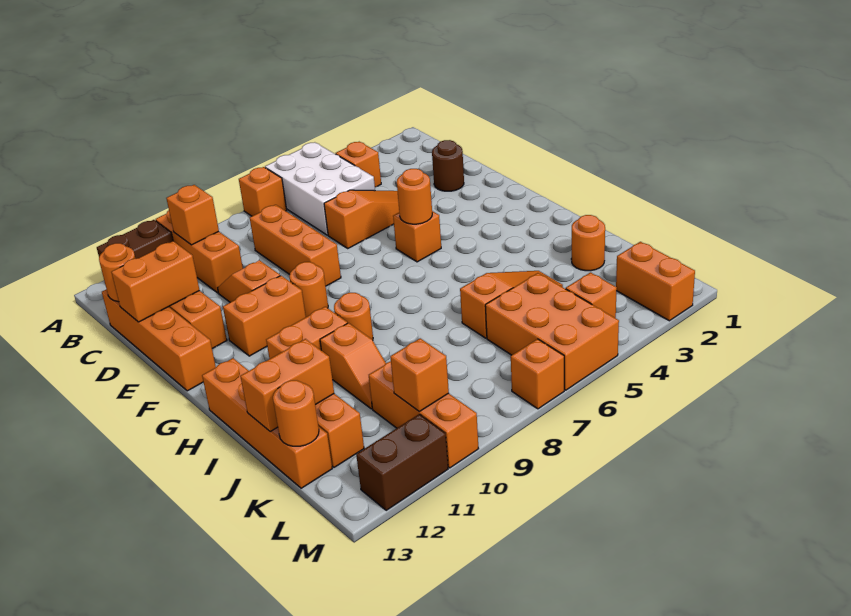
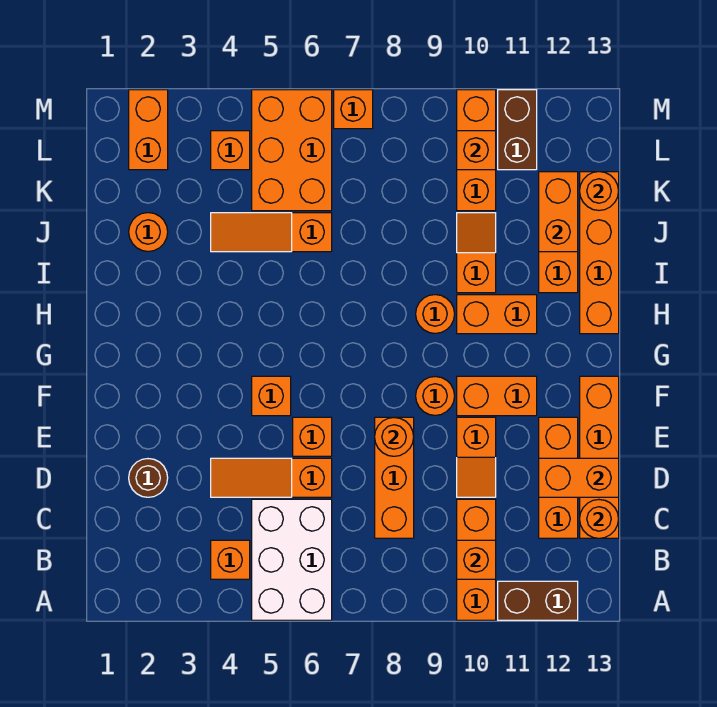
orange brick A7 level 1 -> orange brick E6 level 1
orange round brick F5 level 2 -> orange round brick E8 level 2
orange brick J12:J13 level 2 -> orange brick J12:K12 level 2
brown brick M11:M12 level 1 -> brown brick L11:M11 level 1

